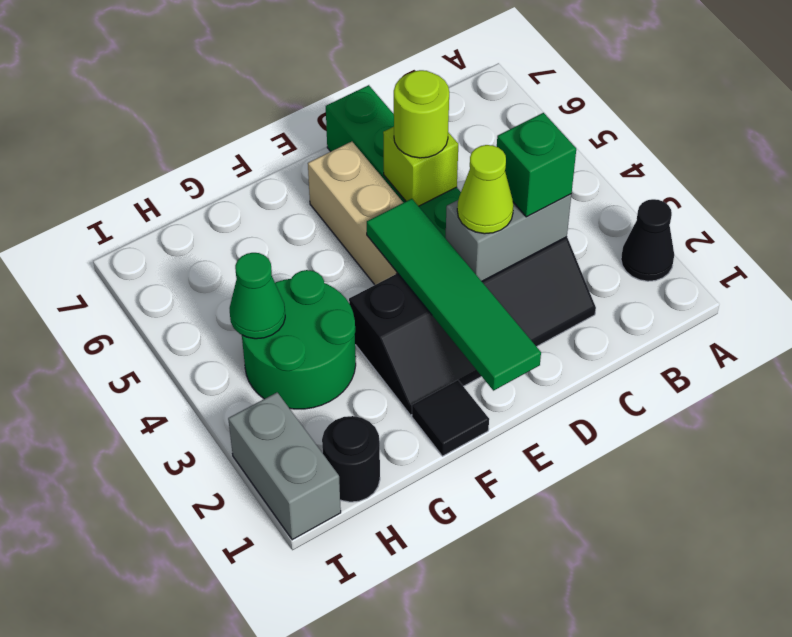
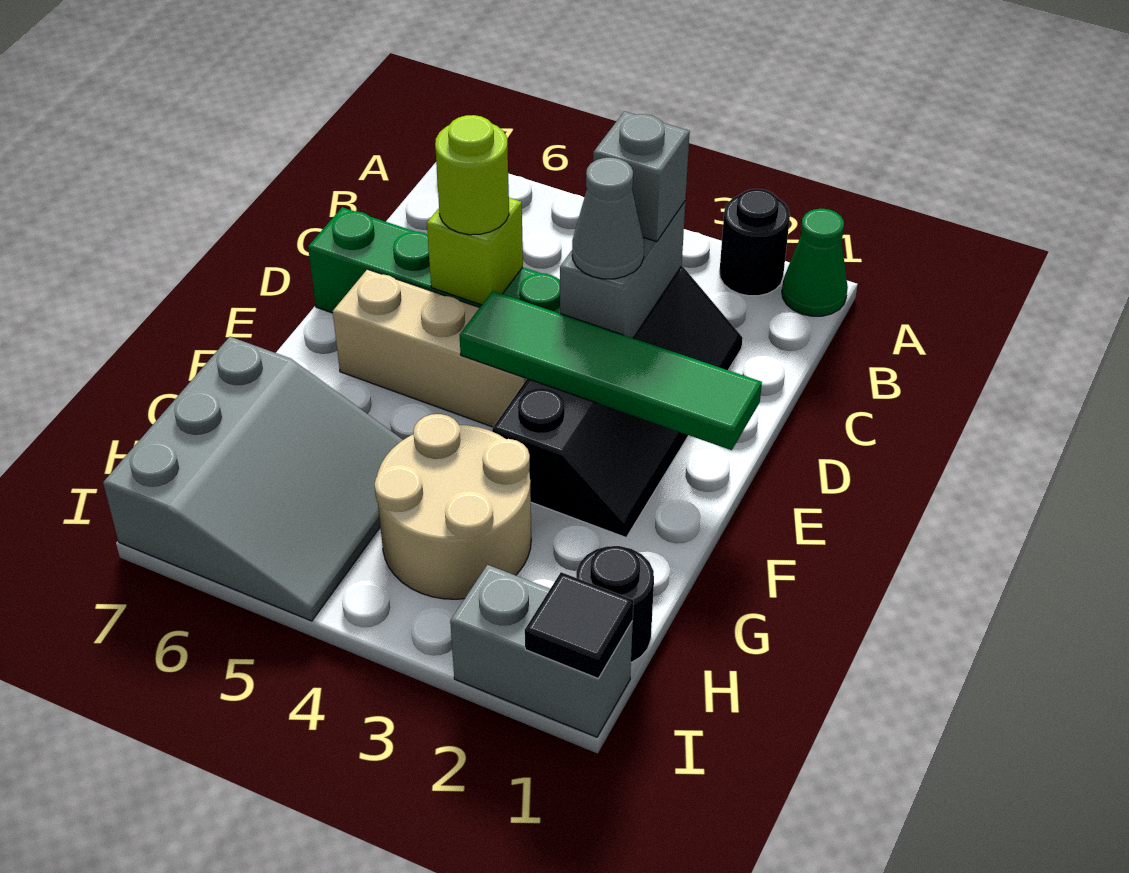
black cone A2 level 1 -> black round brick A2 level 1
green brick C3 level 3 -> grey brick C3 level 3
lime cone D3 level 3 -> grey cone D3 level 3
black tile F1 level 1 -> black tile I1 level 2
green round brick G3:H4 level 1 -> tan round brick G3:H4 level 1
none -> grey slope G5:I7 level 1 top 7
green cone H4 level 2 -> green cone A1 level 1

